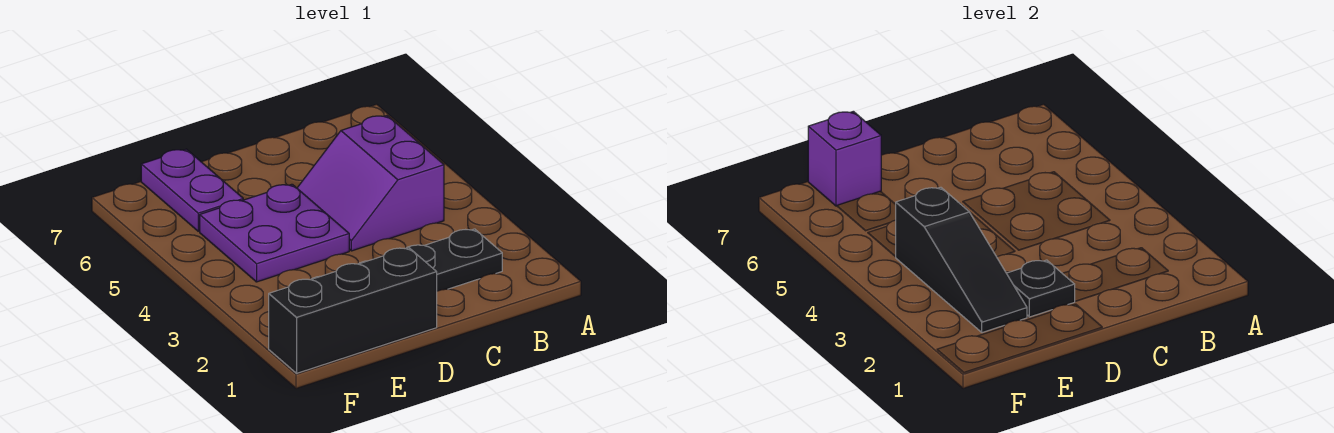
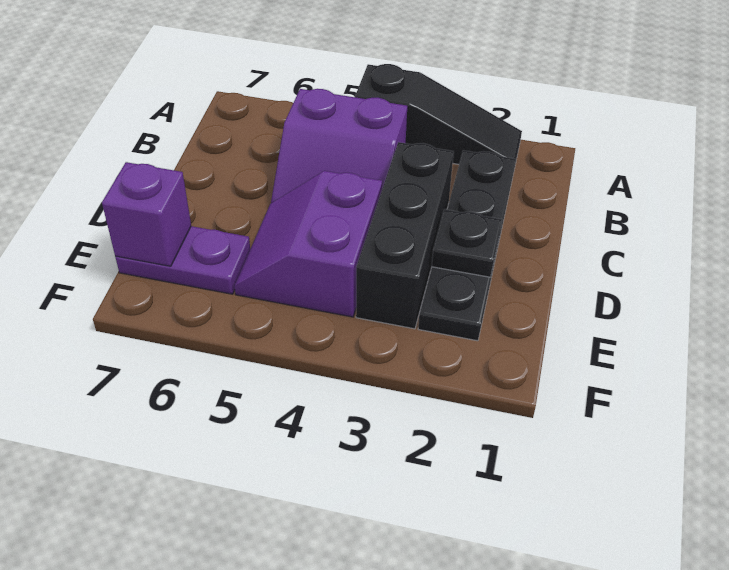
black brick D1:F1 level 1 -> black brick C3:E3 level 1
purple plate D4:E5 level 1 -> purple slope D4:E5 level 1 top 4
black slope E2:E4 level 2 top 4 -> black slope A2:A4 level 1 top 4

